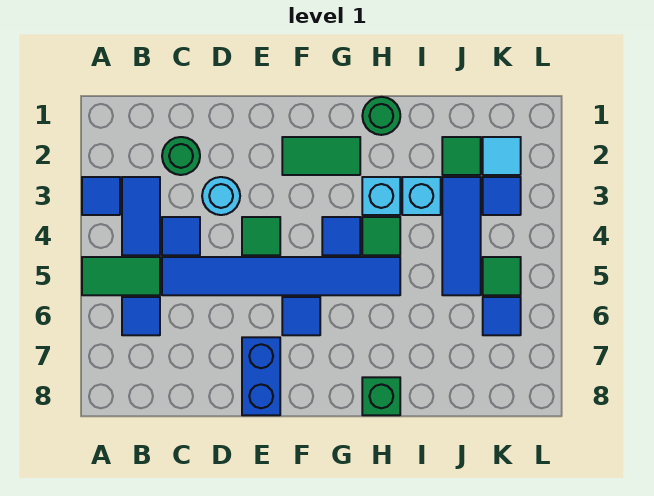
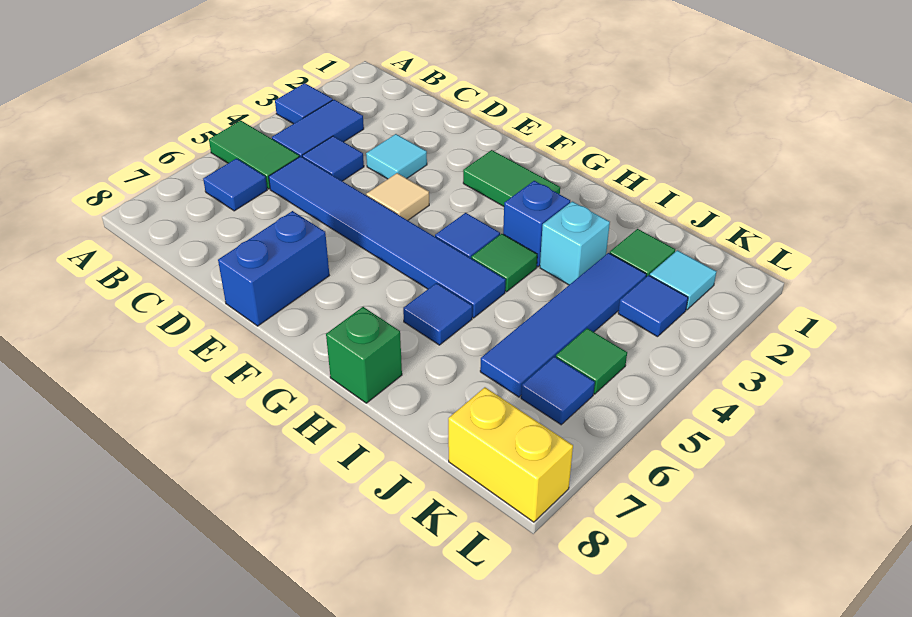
green round brick C2 level 1 -> none
cyan round brick D3 level 1 -> cyan tile D3 level 1
green tile E4 level 1 -> tan tile E4 level 1
blue tile F6 level 1 -> blue tile H6 level 1
green round brick H1 level 1 -> none
cyan brick H3 level 1 -> blue brick H3 level 1
blue tile J3:J5 level 1 -> blue tile J3:J6 level 1
none -> yellow brick K8:L8 level 1

